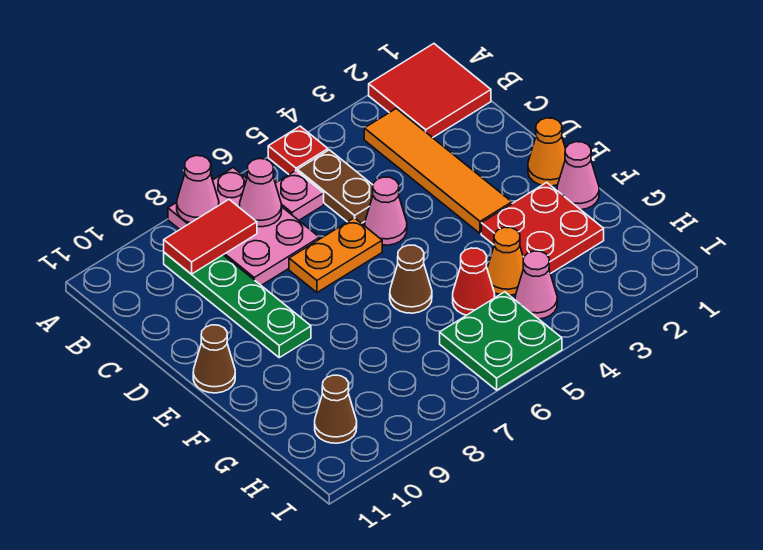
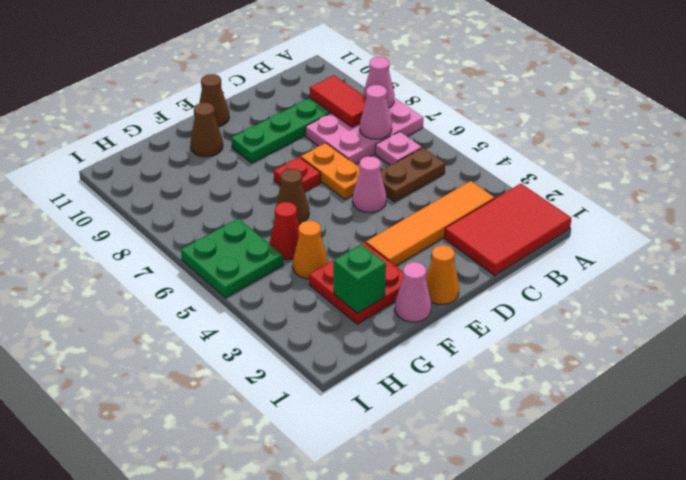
red tile A1:B2 level 1 -> red tile A1:C2 level 1
red plate A5 level 1 -> red plate E7 level 1
none -> green brick G2 level 2
pink cone H4 level 1 -> none
brown cone H10 level 1 -> brown cone F10 level 1

